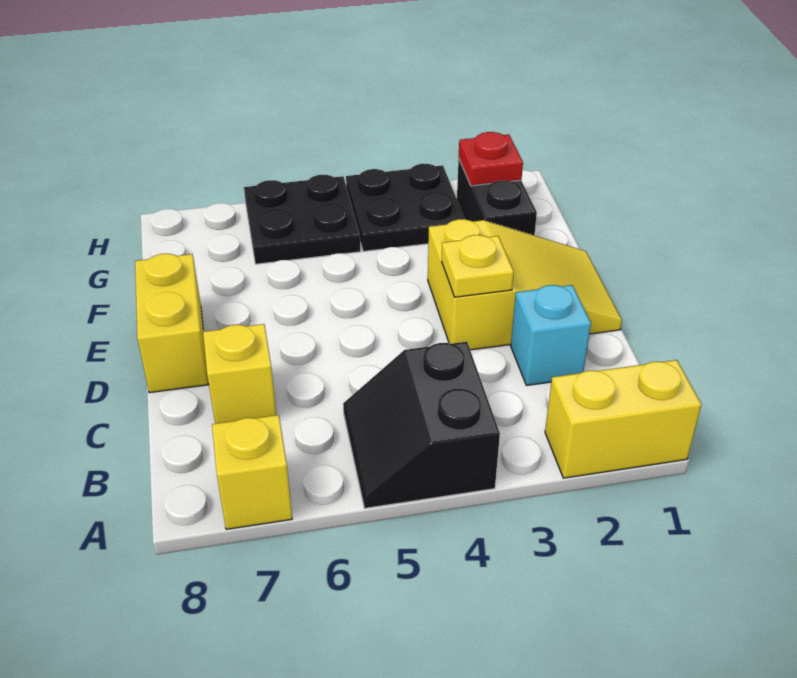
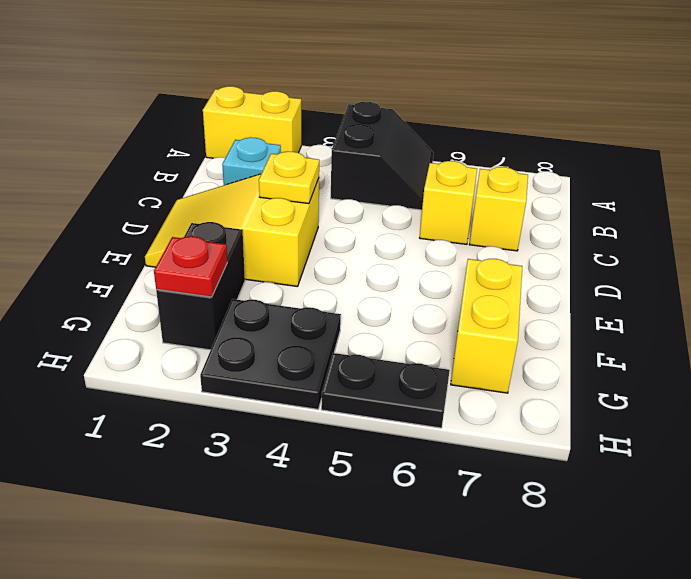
yellow brick A7 level 1 -> yellow brick C6 level 1
yellow brick D8:E8 level 1 -> yellow brick F7:G7 level 1
black plate G5:H6 level 1 -> black plate H5:H6 level 1

